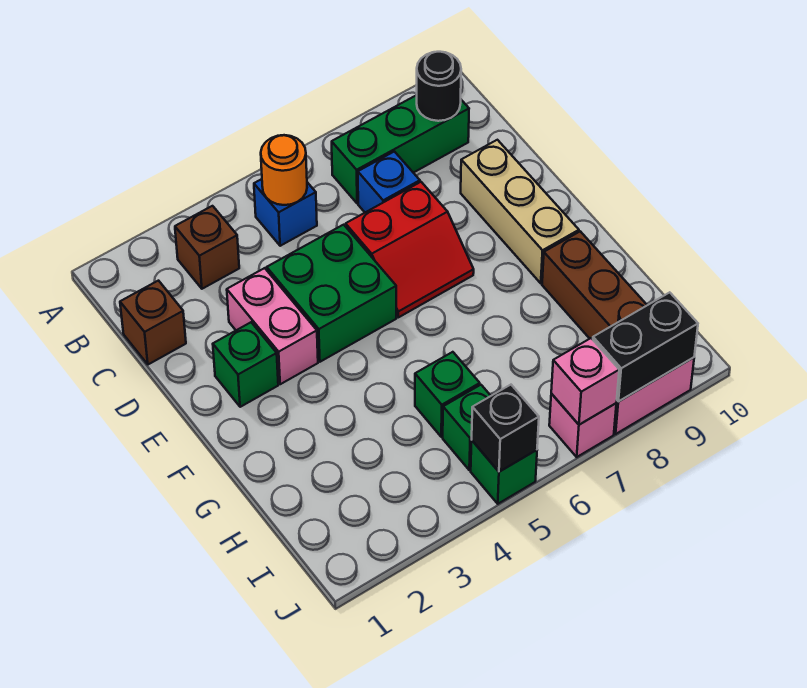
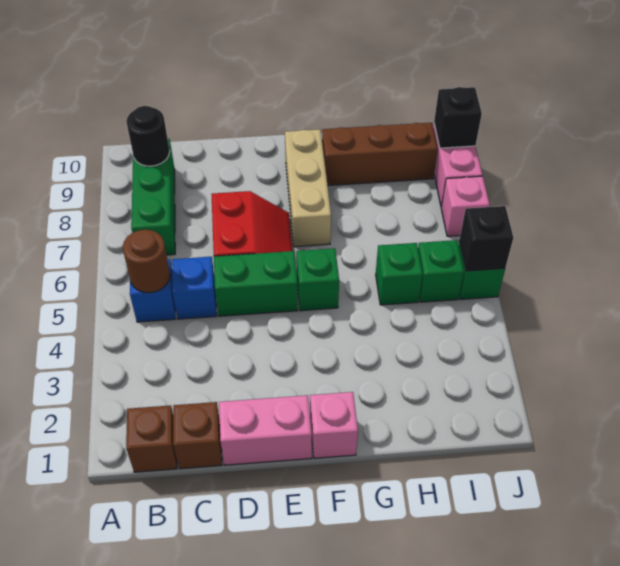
brown brick B3 level 1 -> brown brick B1 level 1
orange round brick B5 level 2 -> brown round brick B5 level 2
blue brick C7 level 1 -> blue brick C5 level 1
pink brick D3:E3 level 1 -> pink brick D1:E1 level 1
green brick D4:E5 level 1 -> green brick D5:E5 level 1
tan brick D9:F9 level 1 -> tan brick F7:F9 level 1
green brick E2 level 1 -> green brick F5 level 1
pink brick J7 level 2 -> pink brick F1 level 1
black brick J8:J9 level 2 -> black brick J9 level 2

